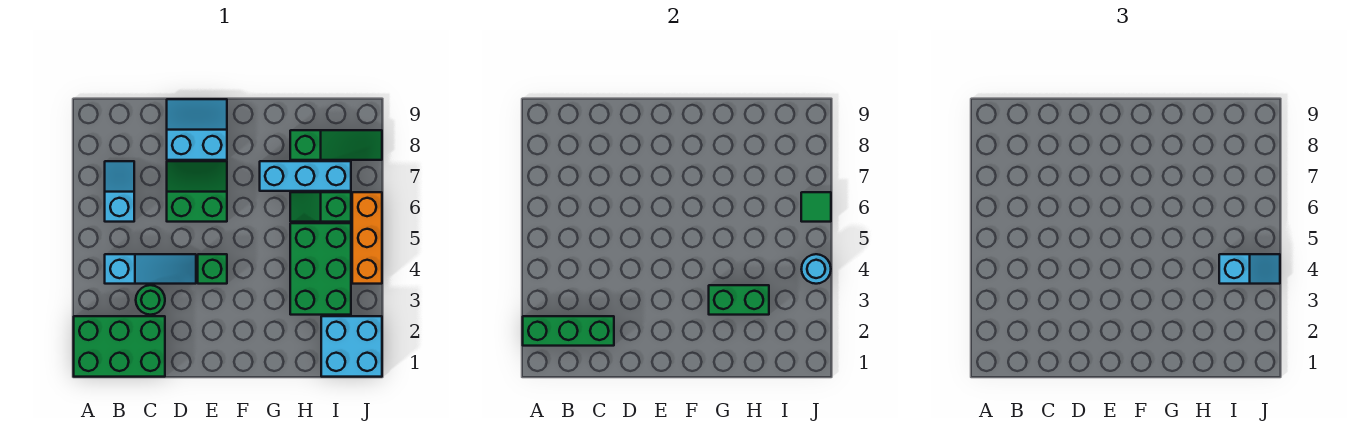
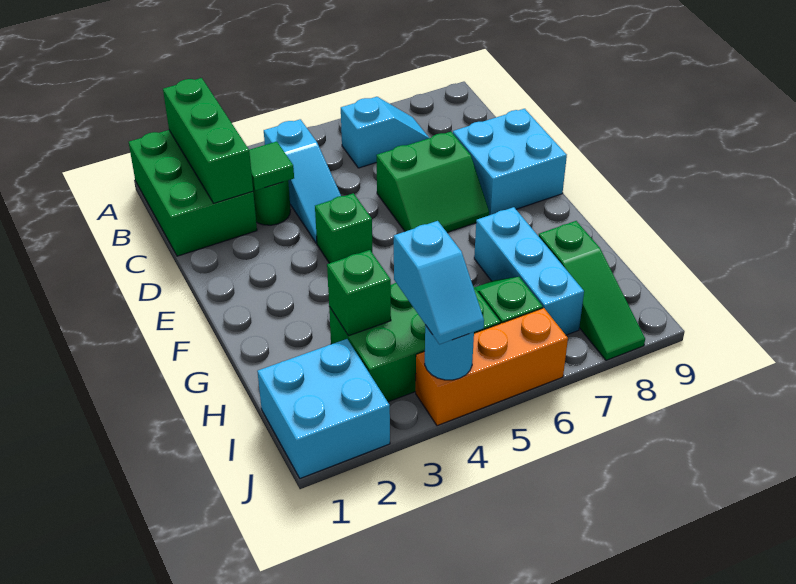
green slope D6:E7 level 1 top 6 -> green slope D6:E7 level 1 top D
cyan slope D8:E9 level 1 top 8 -> cyan brick D8:E9 level 1
green brick G3:H3 level 2 -> green brick H3 level 2
green tile J6 level 2 -> green tile C3 level 2

